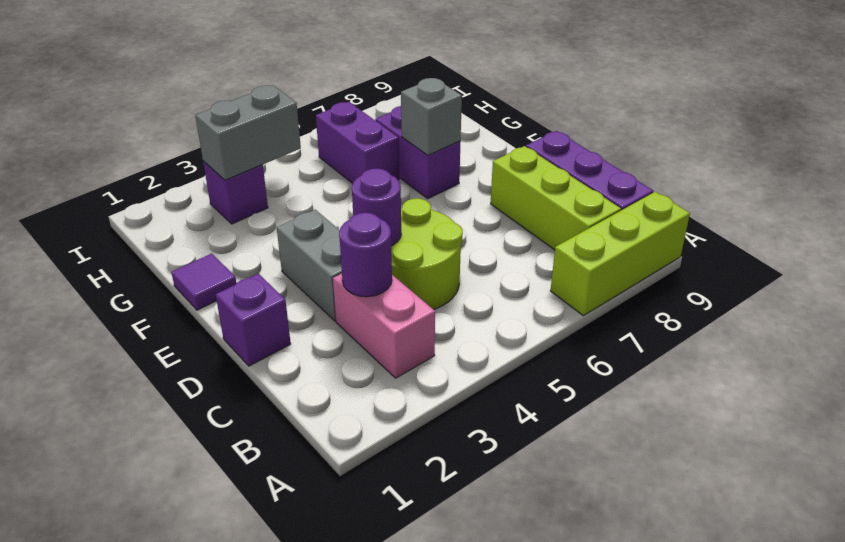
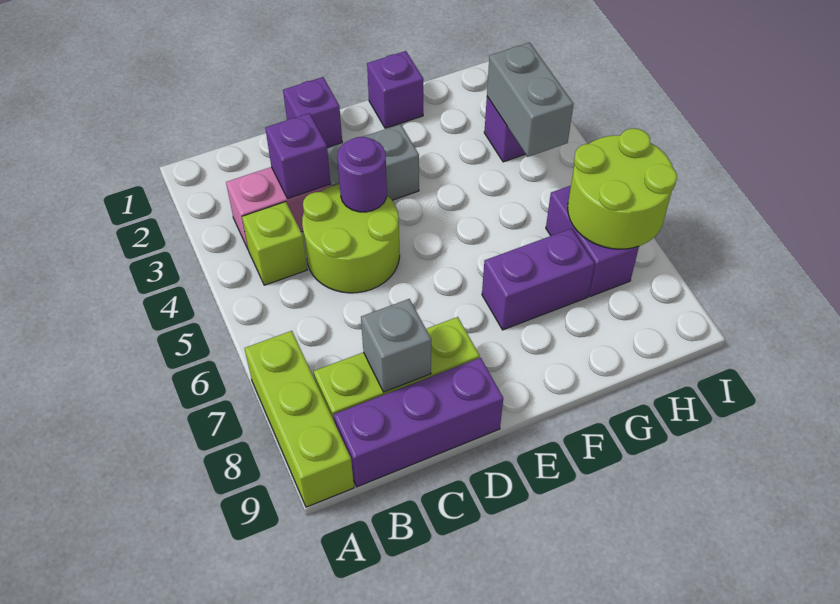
none -> lime brick B4 level 1
purple round brick C3 level 2 -> purple brick C3 level 2
purple tile F1 level 1 -> purple brick F1 level 1
grey brick F7 level 2 -> grey brick C8 level 2
purple brick G6:H6 level 1 -> purple brick H6:H7 level 1
none -> lime round brick H6:I7 level 2

